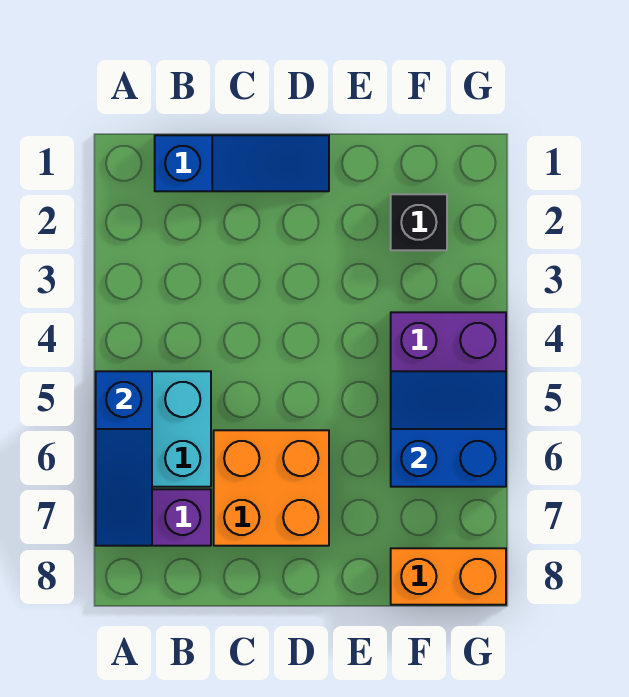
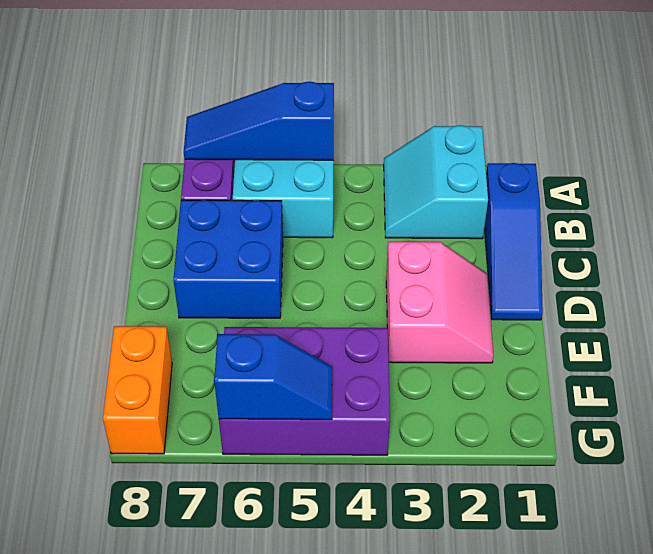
none -> cyan slope A2:B3 level 1 top 2
orange brick C6:D7 level 1 -> blue brick C6:D7 level 1
none -> pink slope D2:E3 level 1 top 3
black brick F2 level 1 -> none
blue slope F5:G6 level 2 top 6 -> blue slope G5:G6 level 2 top 6

